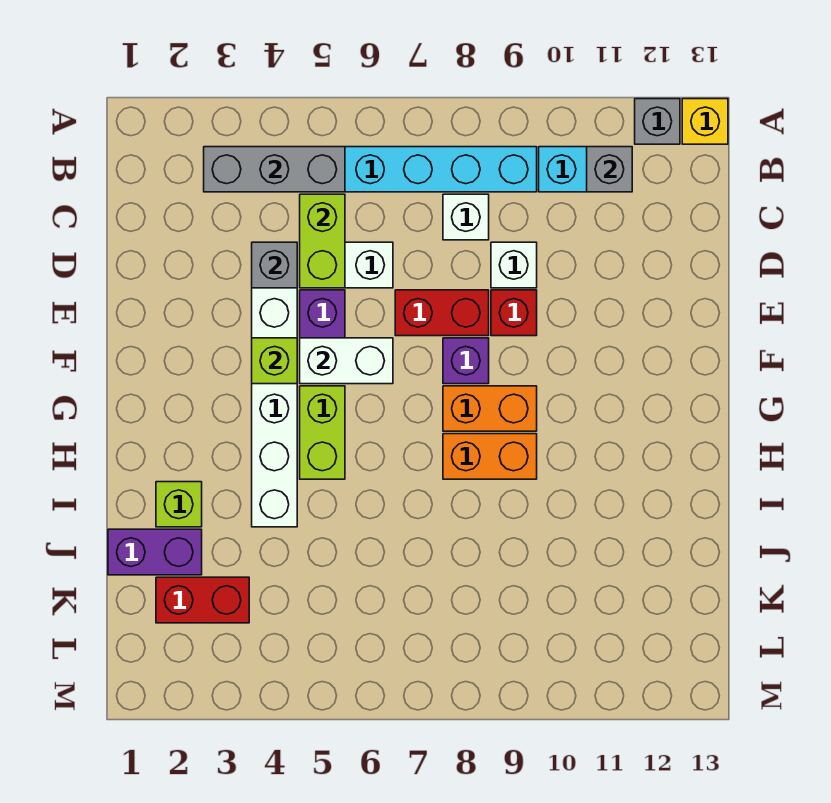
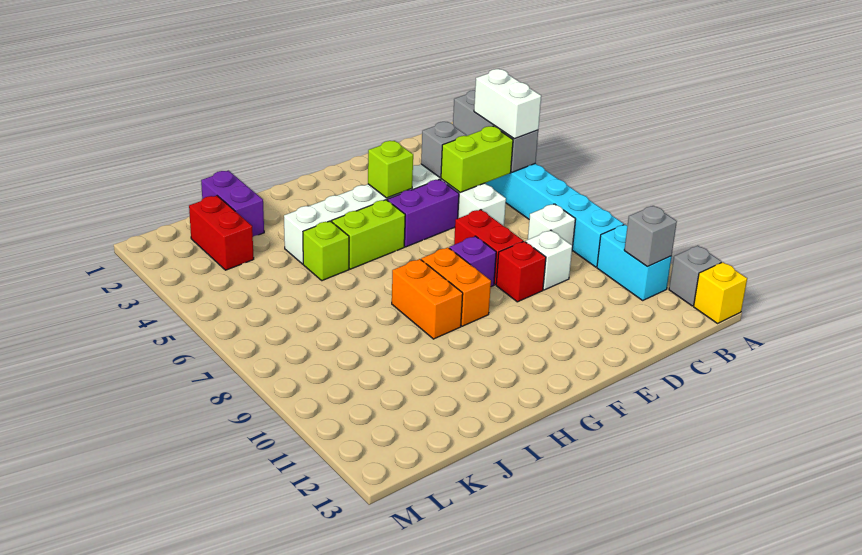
white brick F5:F6 level 2 -> white brick B4:B5 level 3
lime brick I2 level 1 -> lime brick I5 level 1

